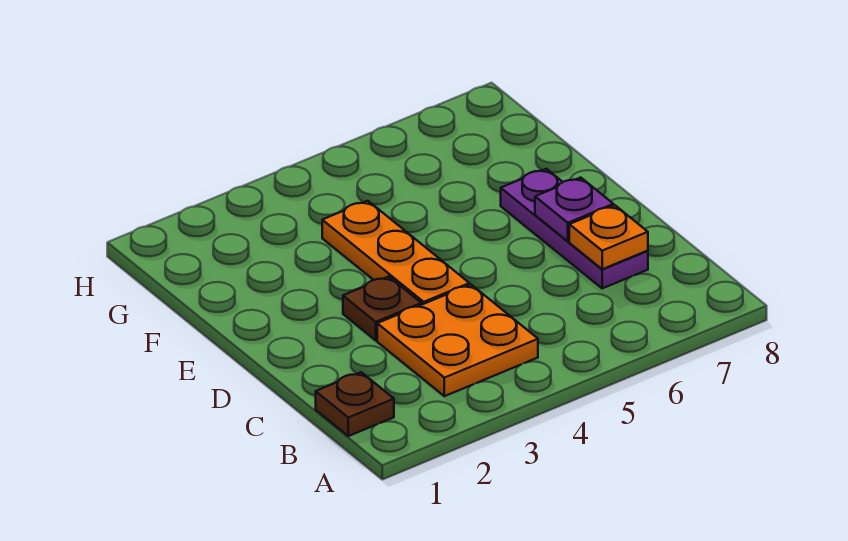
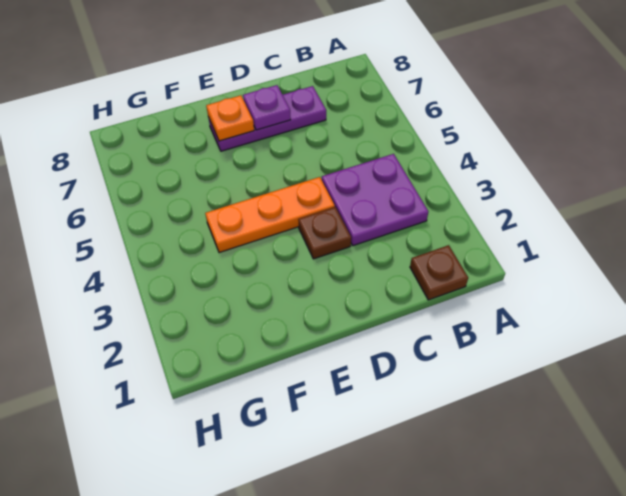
orange plate B3:C4 level 1 -> purple plate B3:C4 level 1
orange plate C7 level 2 -> orange plate E7 level 2

